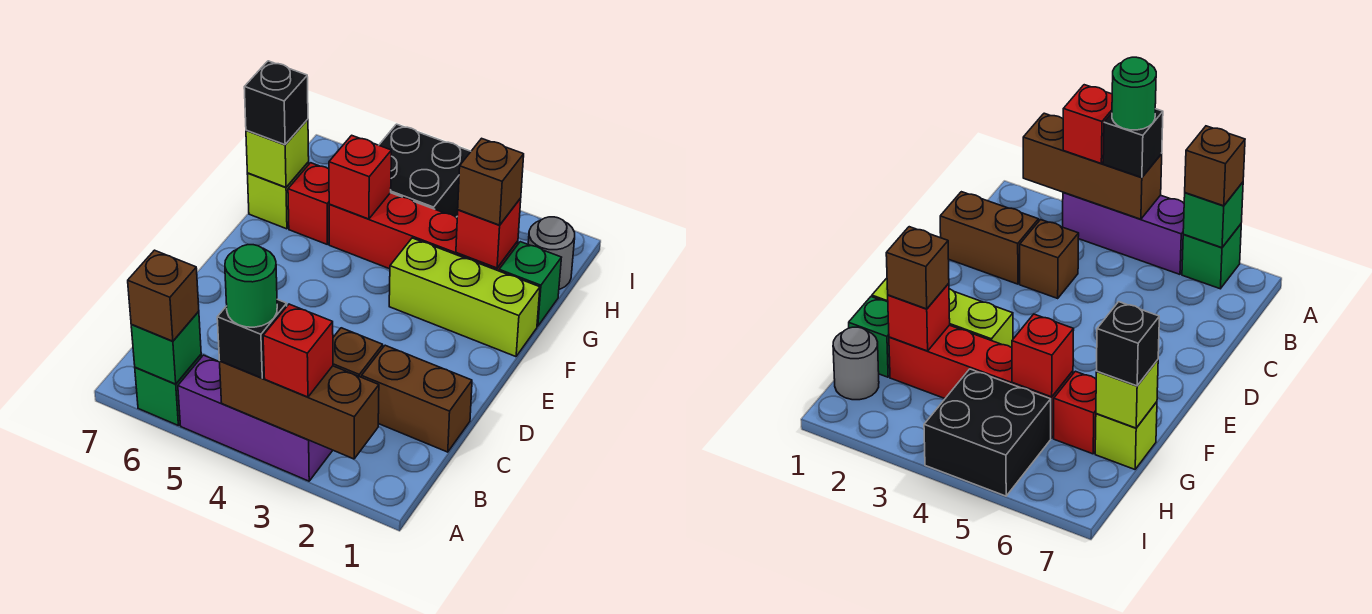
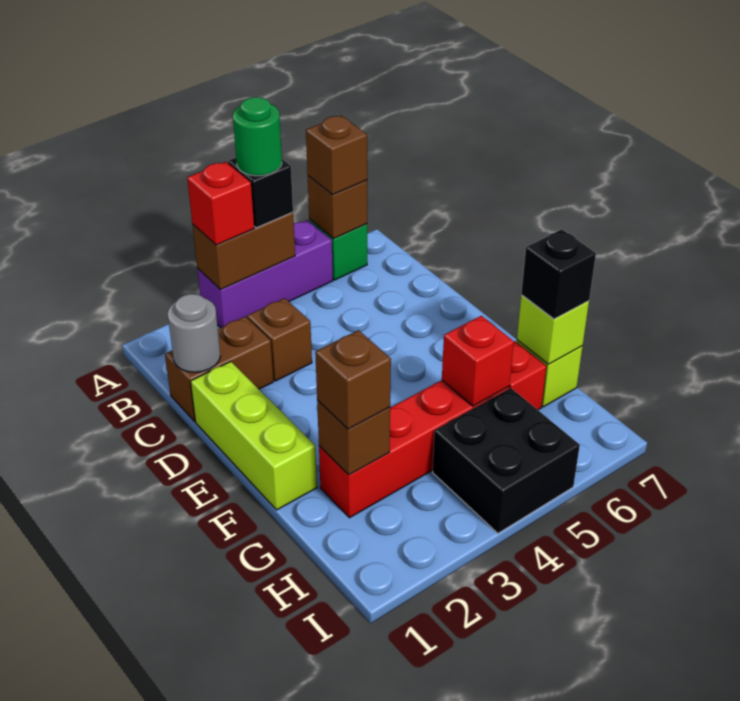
brown brick A2:A4 level 2 -> brown brick A3:A4 level 2
green brick A6 level 2 -> brown brick A6 level 2
lime brick F1:F3 level 1 -> lime brick D1:F1 level 1
green brick G1 level 1 -> none
red brick G2 level 2 -> brown brick G2 level 2
grey round brick H1 level 1 -> grey round brick C1 level 2

